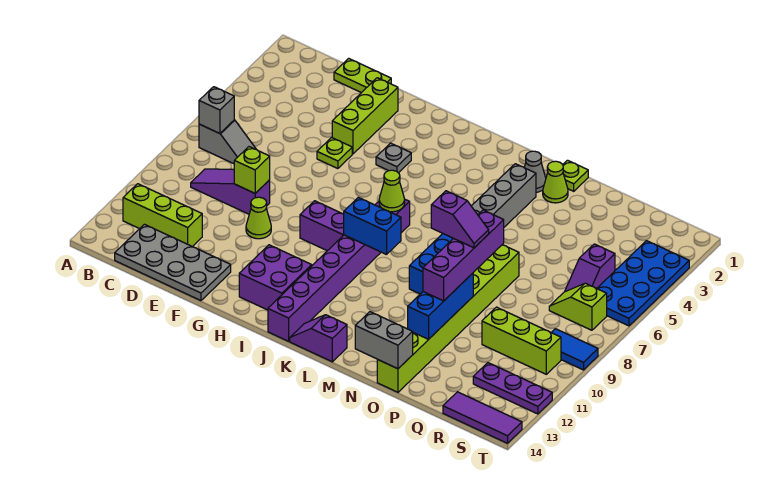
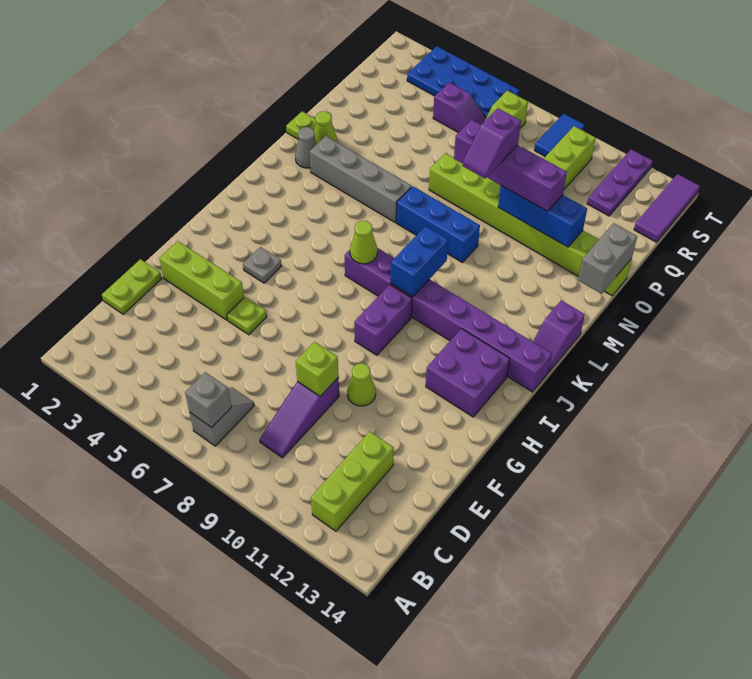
grey plate C13:F14 level 1 -> none
purple slope N9:O9 level 4 top N -> purple slope N9:O9 level 4 top O

